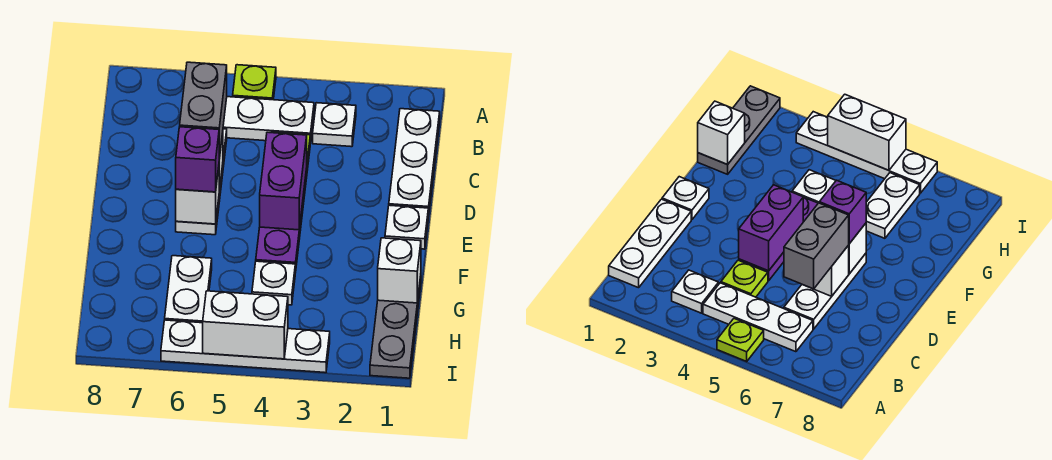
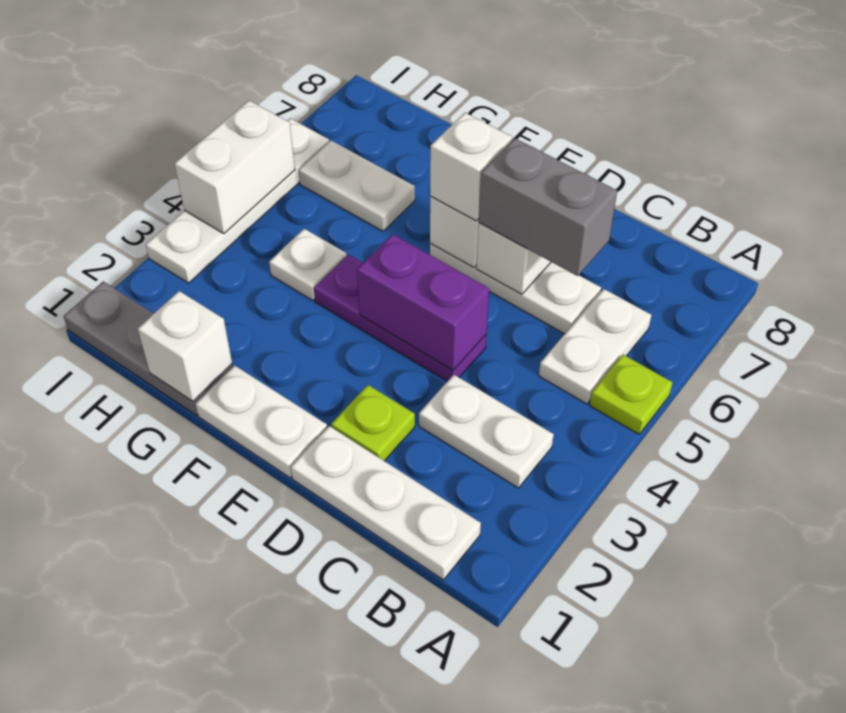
white plate B3 level 1 -> white plate B3:C3 level 1
white plate B4:B6 level 1 -> white plate B5:B6 level 1
lime plate C4 level 1 -> lime plate D2 level 1
white plate E1 level 1 -> white plate E1:F1 level 1
purple brick E6 level 3 -> white brick E6 level 3

